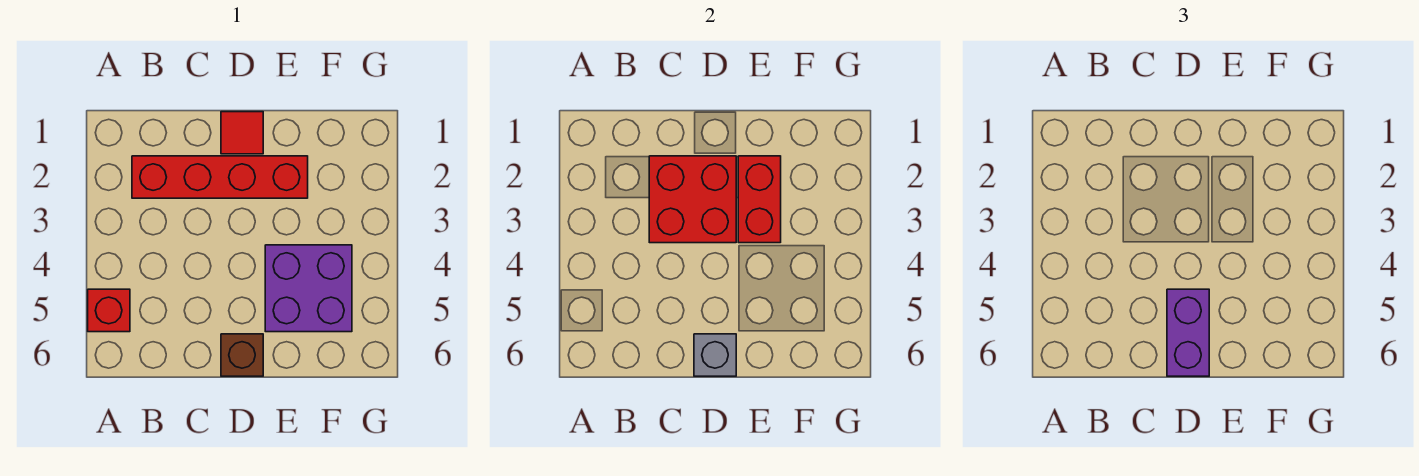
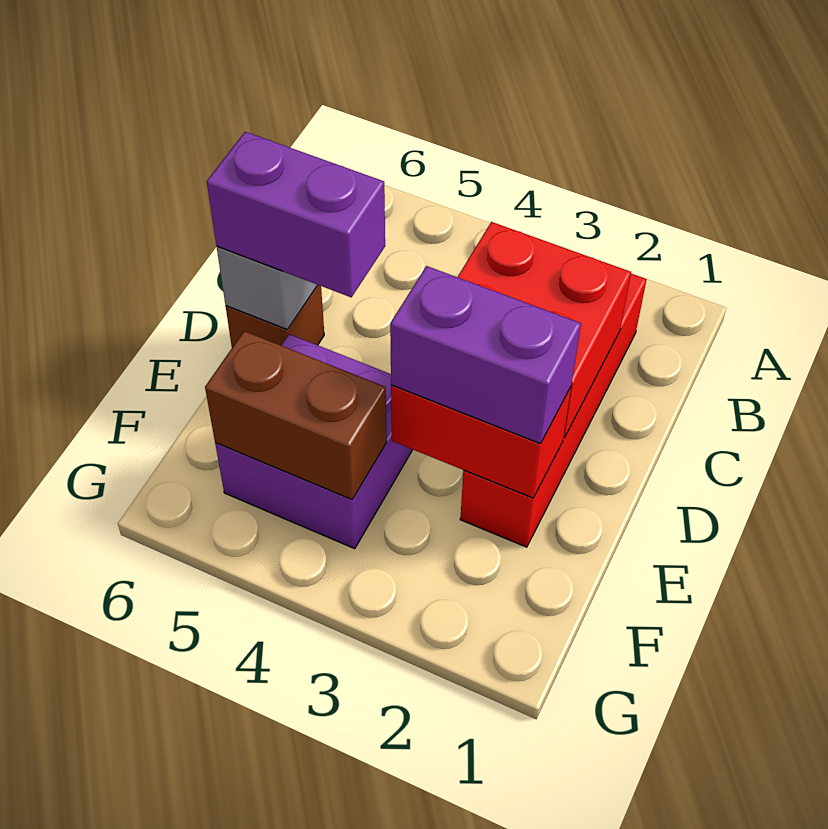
red brick A5 level 1 -> none
red tile D1 level 1 -> none
none -> purple brick E2:E3 level 3
none -> brown brick F4:F5 level 2

